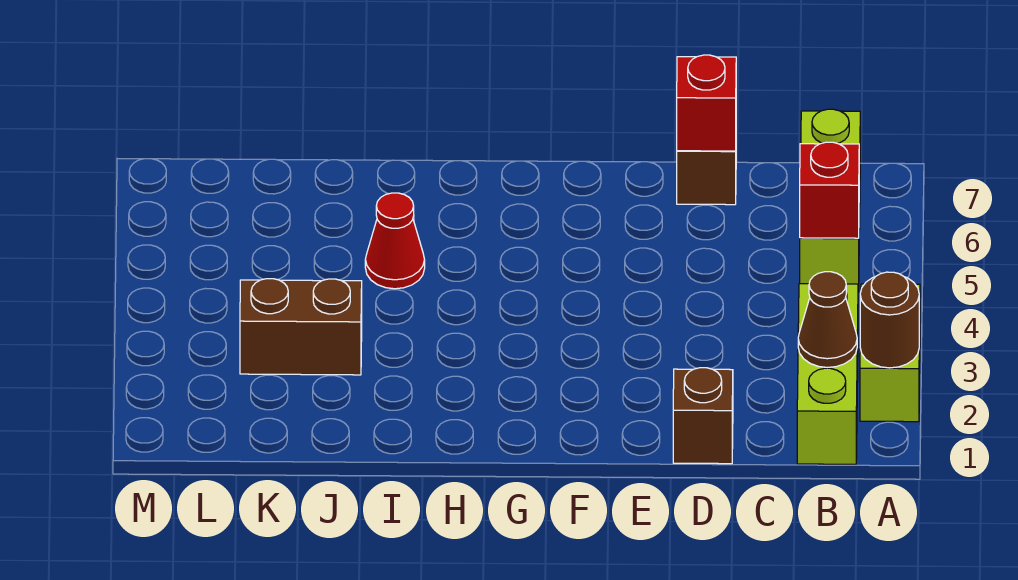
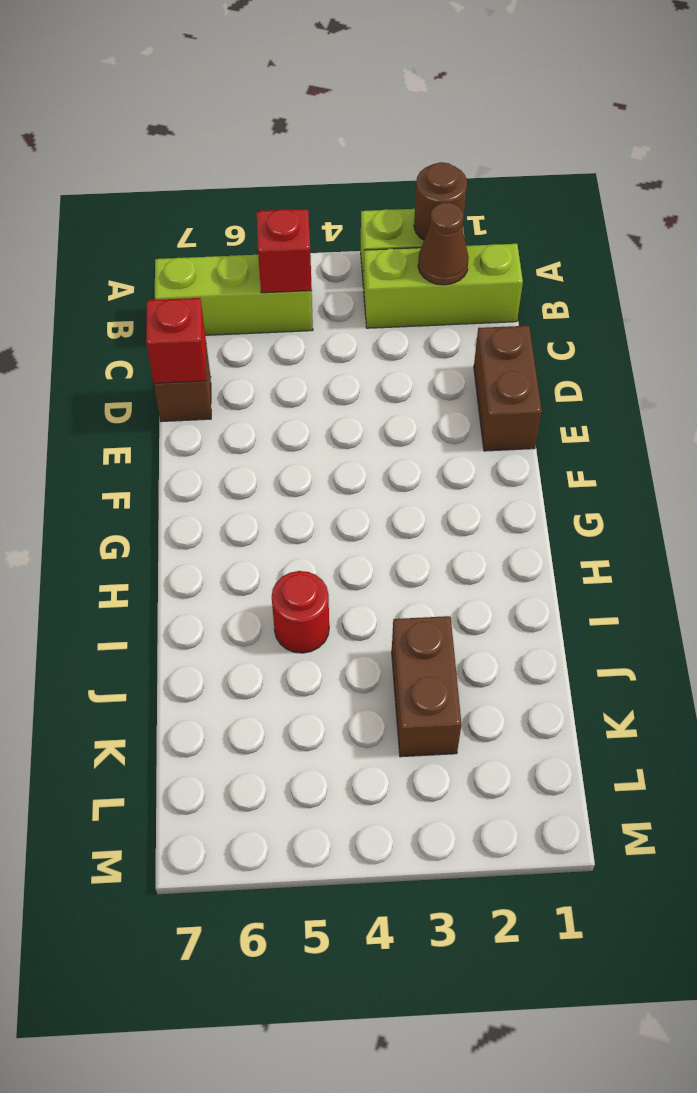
brown brick D1 level 1 -> brown brick D1:E1 level 1
red cone I5 level 1 -> red round brick I5 level 1

